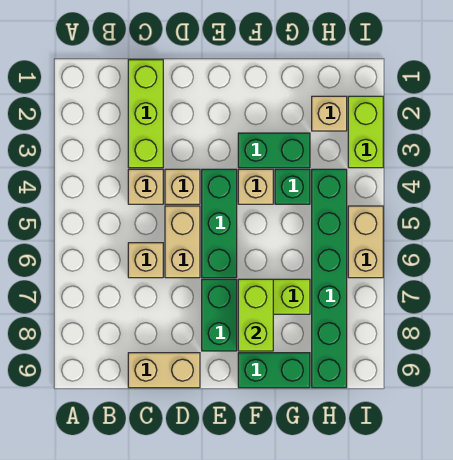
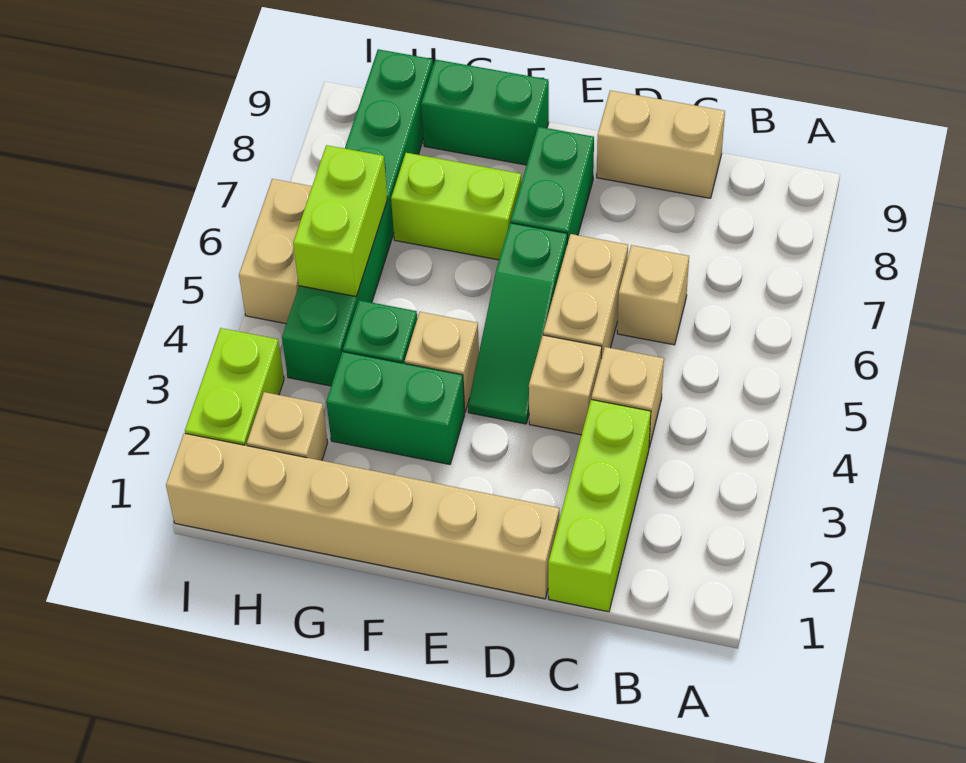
none -> tan brick D1:I1 level 1
green brick E4:E6 level 1 -> green slope E4:E6 level 1 top 6
lime brick F7:F8 level 2 -> lime brick H5:H6 level 2

